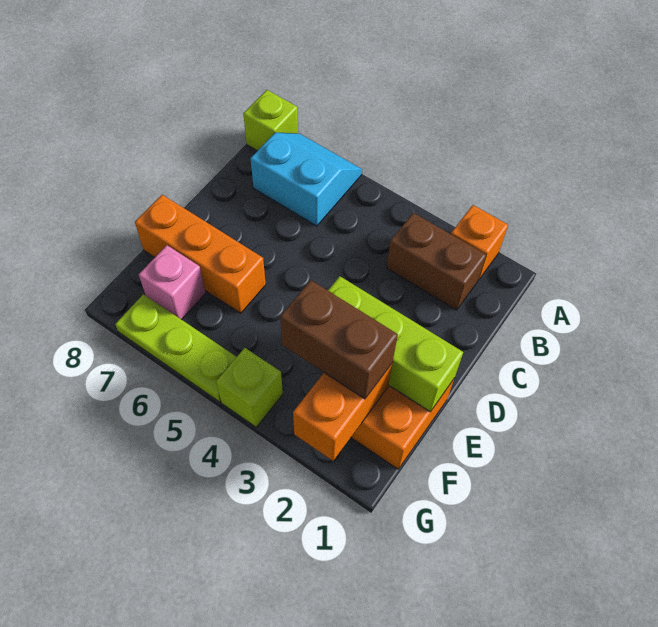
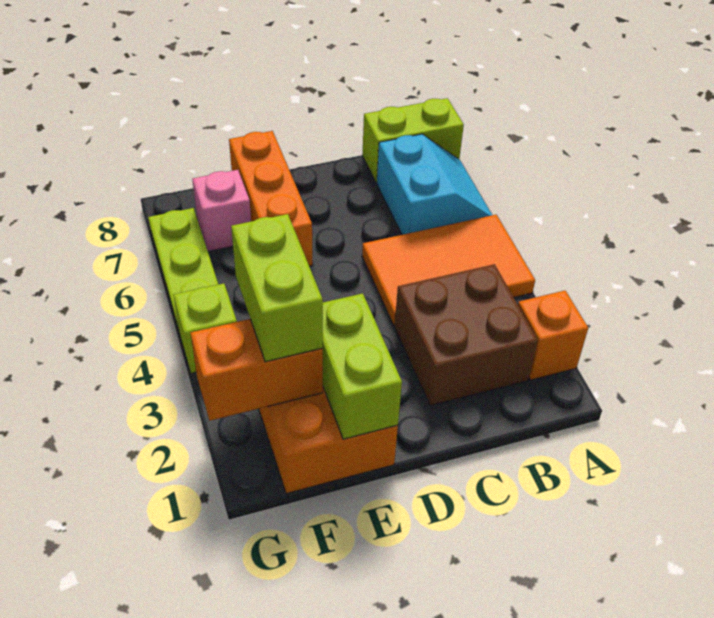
none -> orange tile A4:C5 level 1
lime brick A8 level 1 -> lime brick A8:B8 level 1
brown brick B2:B3 level 1 -> brown brick B2:C3 level 1
lime brick E1:E3 level 2 -> lime brick E1:E2 level 2
brown brick F2:F3 level 3 -> lime brick F2:F3 level 3

